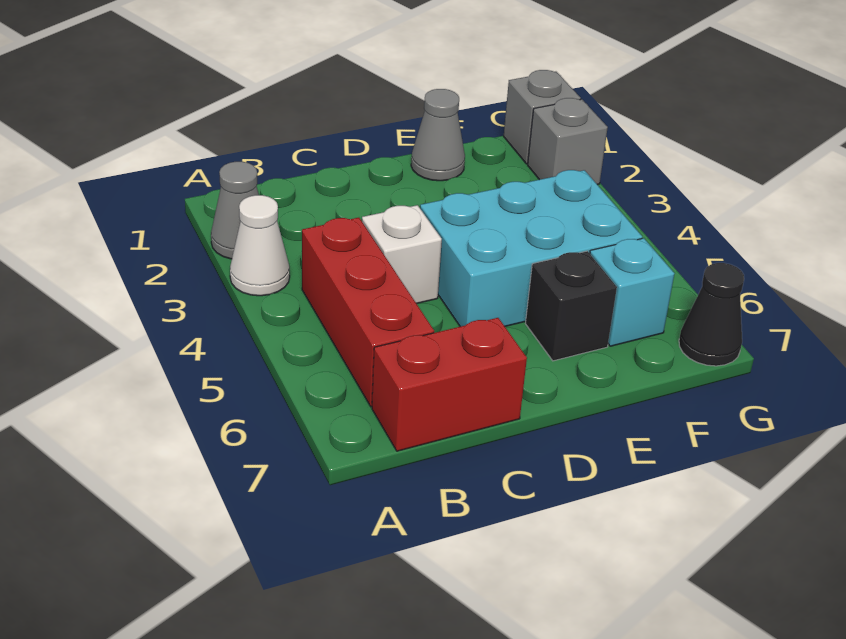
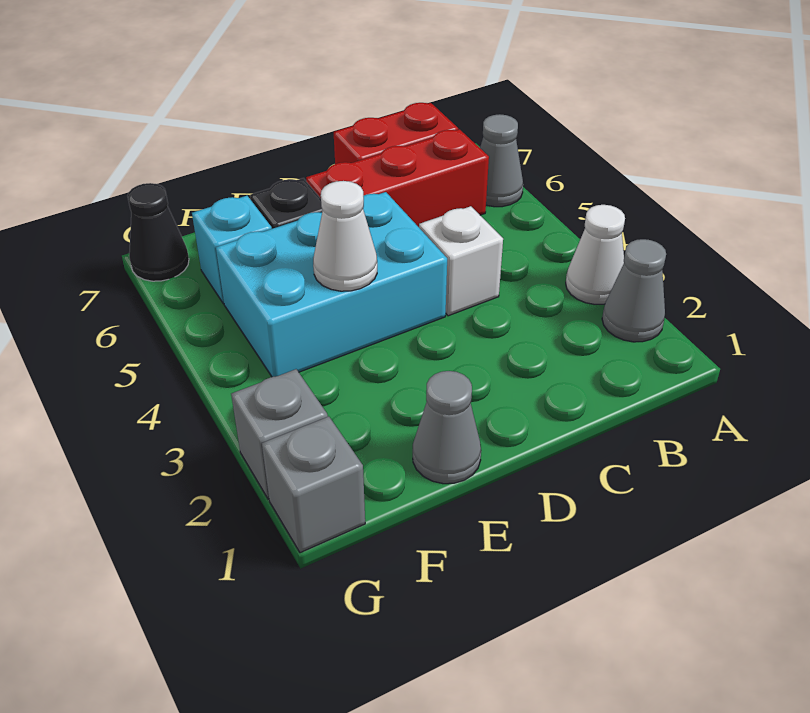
none -> grey cone A6 level 1
red brick B4:B6 level 1 -> red brick B6:D6 level 1
none -> white cone E4 level 2

